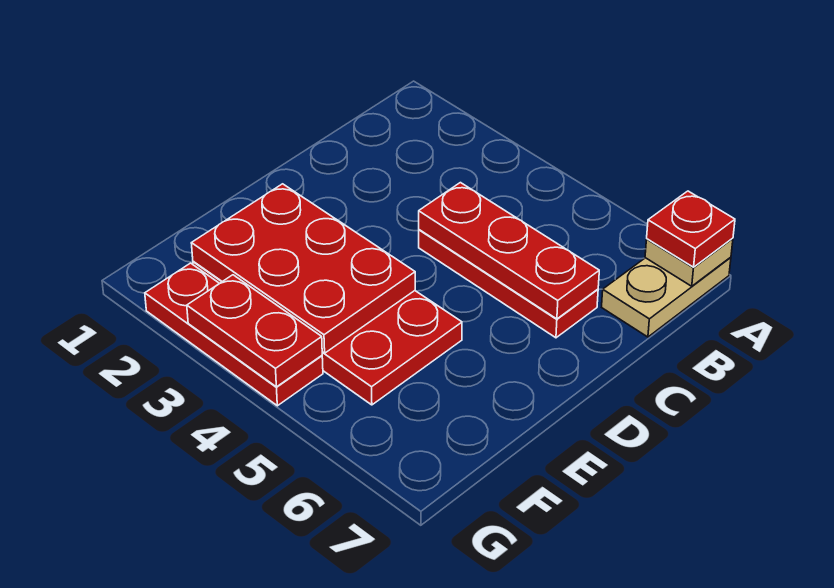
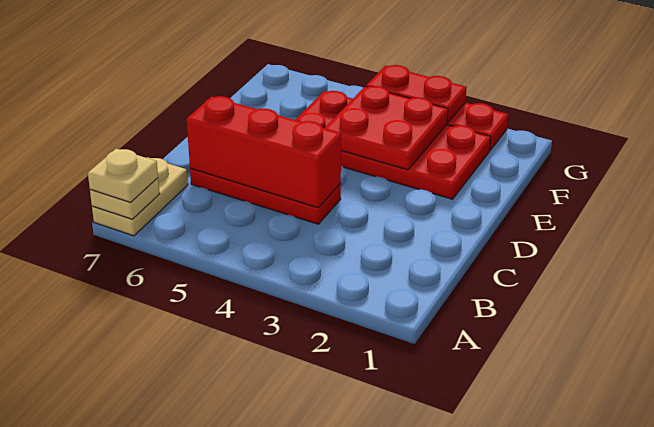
red plate A7 level 3 -> tan plate A7 level 3
red plate C4:C6 level 2 -> red brick C4:C6 level 2
red plate E2:F4 level 2 -> red plate E3:F4 level 2

